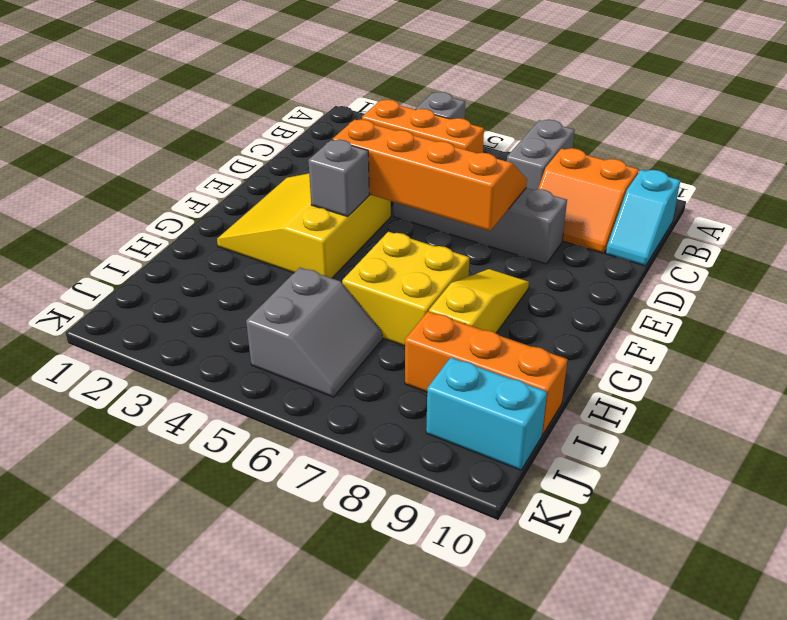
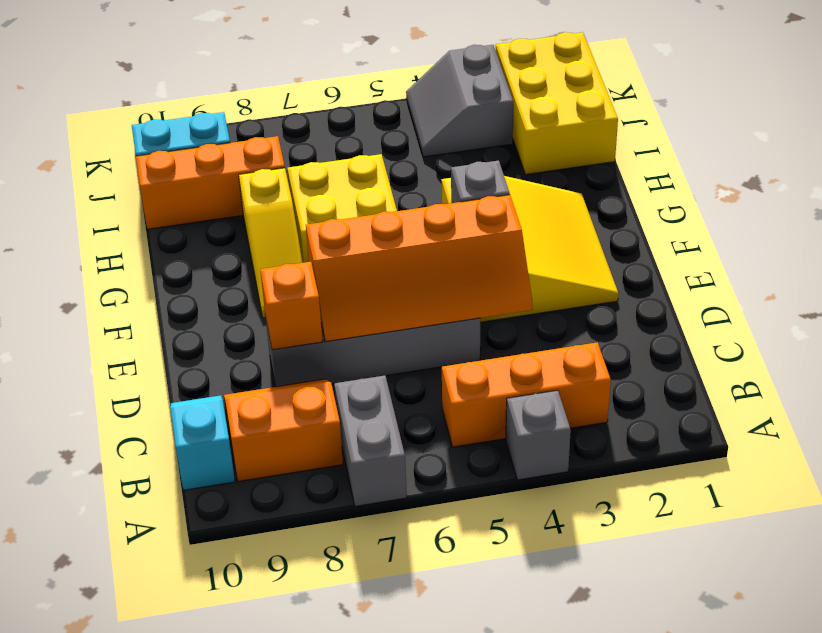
none -> orange brick D8 level 2
none -> yellow brick I1:K2 level 1
grey slope I5:J6 level 1 top 5 -> grey slope J3:K4 level 1 top 3

